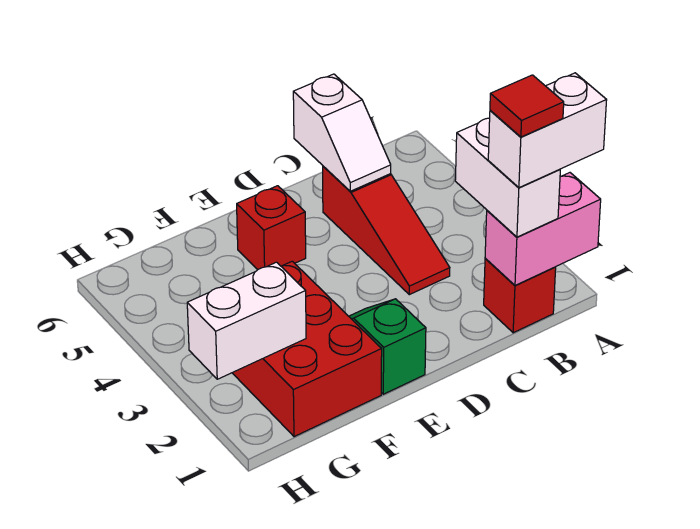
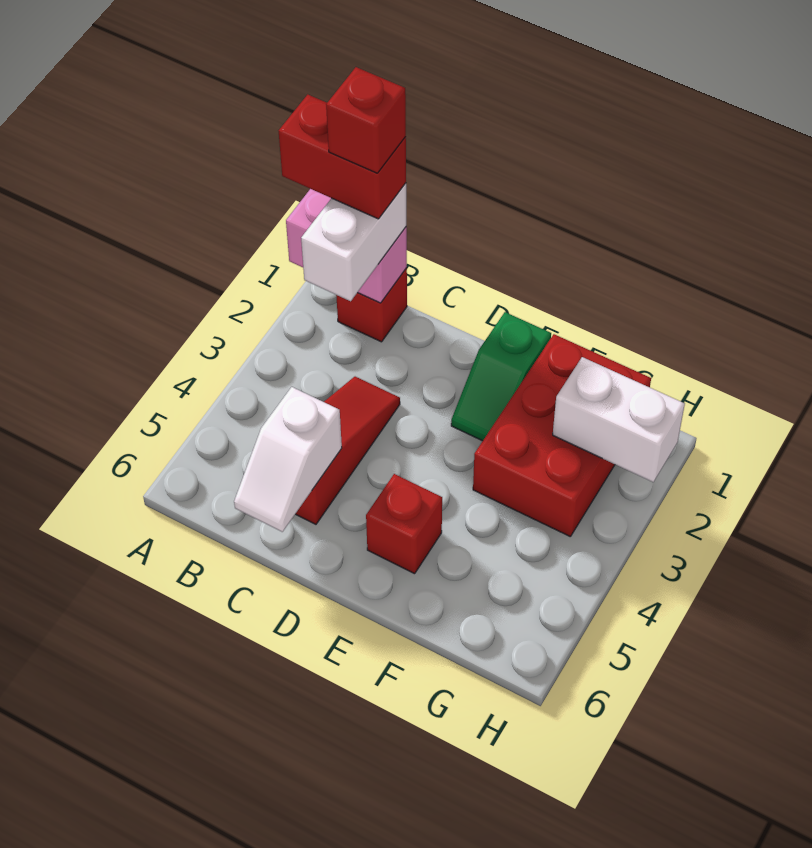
white brick A1:B1 level 4 -> red brick A1:B1 level 4
red tile B1 level 5 -> red brick B1 level 5
white slope C5:C6 level 2 top 6 -> white slope C5:C6 level 2 top 5

